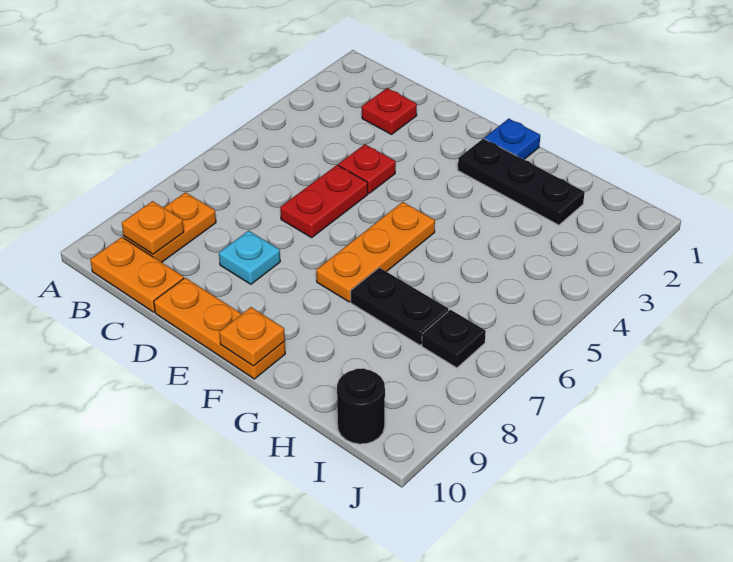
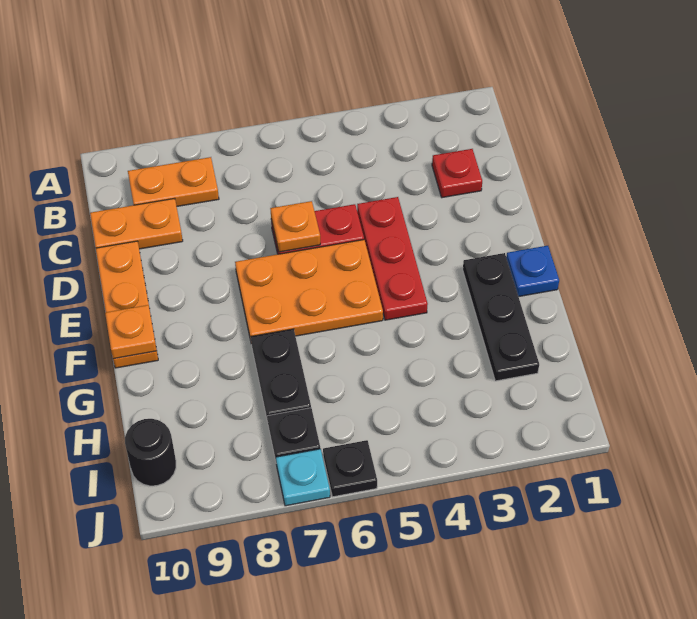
orange plate B9 level 2 -> orange plate D6 level 2
orange plate B10:C10 level 1 -> orange plate C9:C10 level 1
red plate D4 level 1 -> red plate D4:F4 level 1
cyan plate D8 level 1 -> cyan plate J7 level 1
orange plate F5:F7 level 1 -> orange plate E5:F7 level 1
none -> black plate J6 level 1

